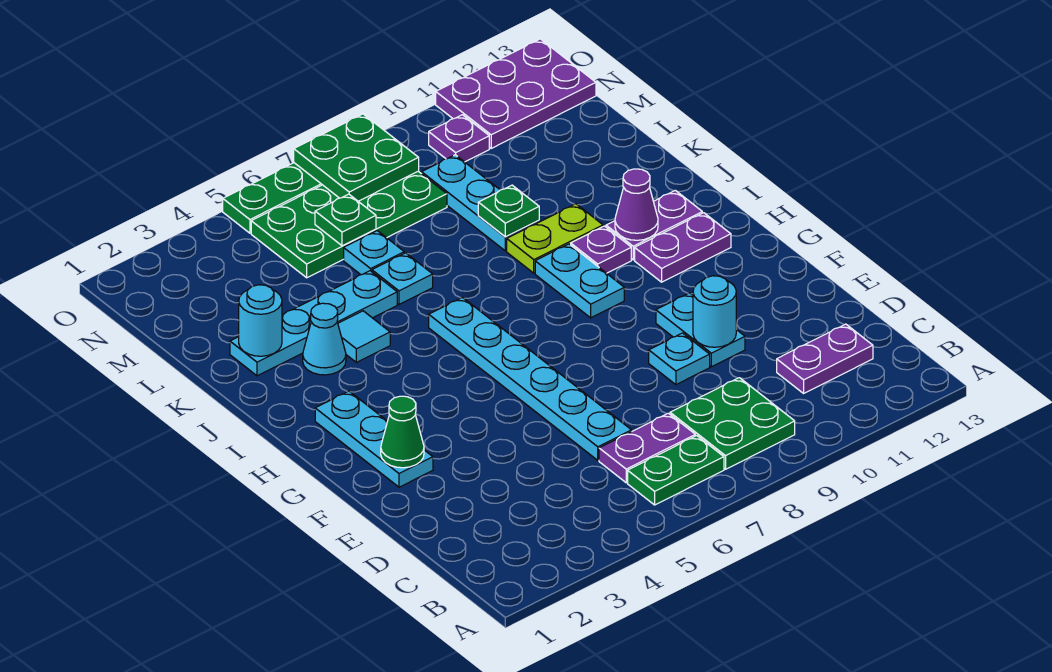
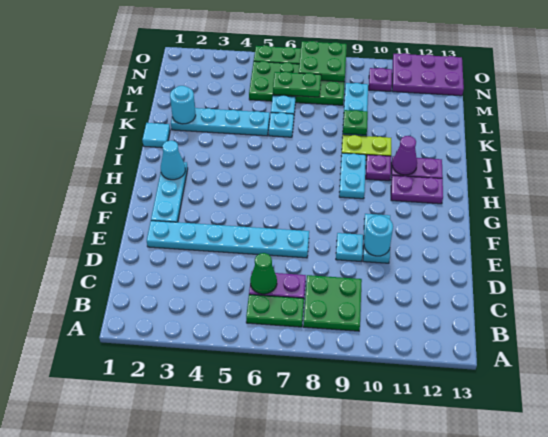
purple plate C11:C12 level 1 -> none
cyan plate D6:I6 level 1 -> cyan plate E2:E7 level 1
green cone F2 level 2 -> green cone C6 level 2
cyan cone J3 level 1 -> cyan cone H2 level 2
cyan tile J4 level 1 -> cyan tile J1 level 1
green plate M6 level 2 -> green plate M6:M7 level 2

